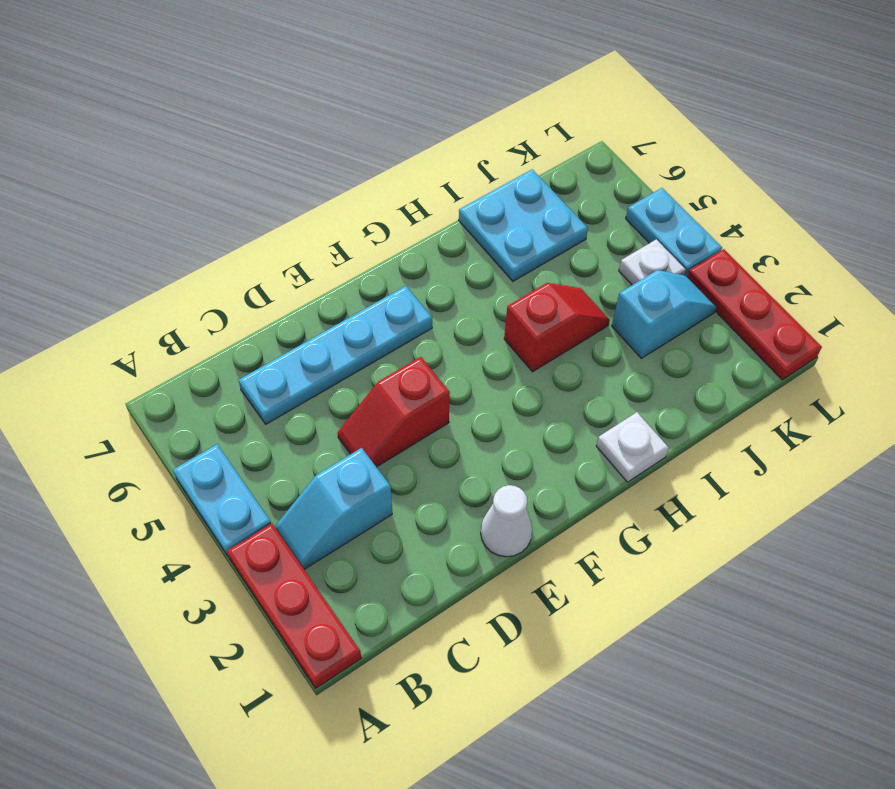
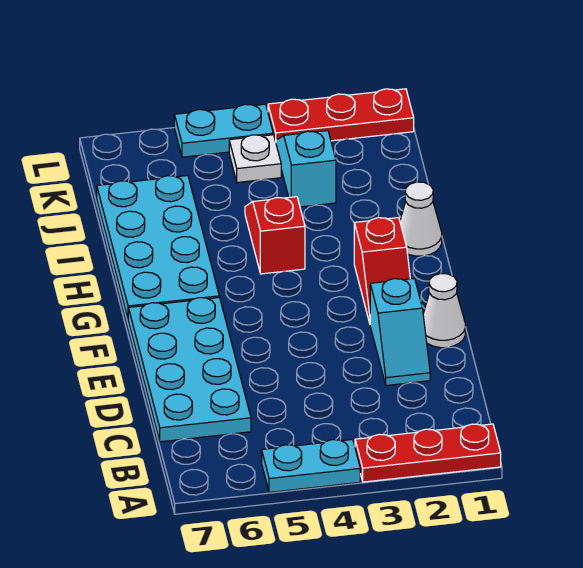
cyan slope B3:C3 level 1 top C -> cyan slope D2:E2 level 1 top E
cyan plate C6:F6 level 1 -> cyan plate C6:F7 level 1
red slope D4:E4 level 1 top E -> red slope F2:G2 level 1 top G
white plate H1 level 1 -> white cone H1 level 1
cyan plate I6:J7 level 1 -> cyan plate G6:J7 level 1

